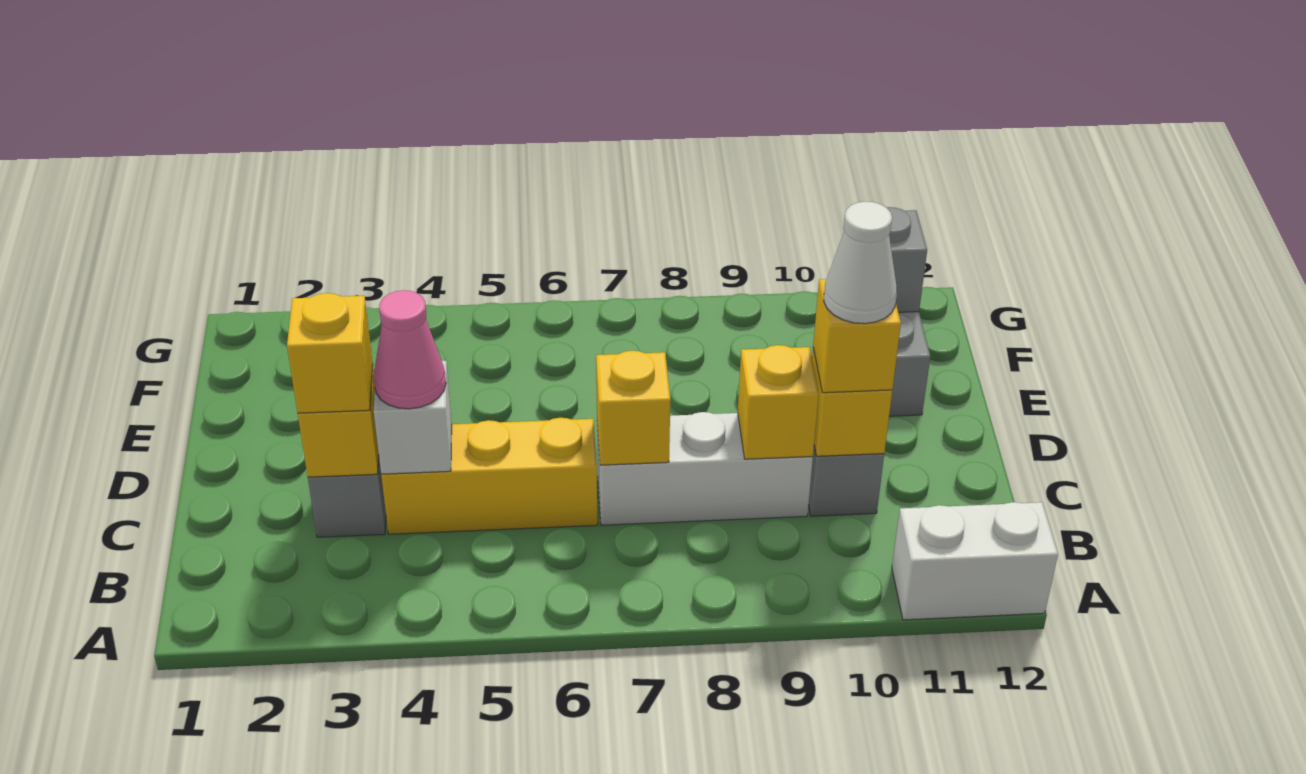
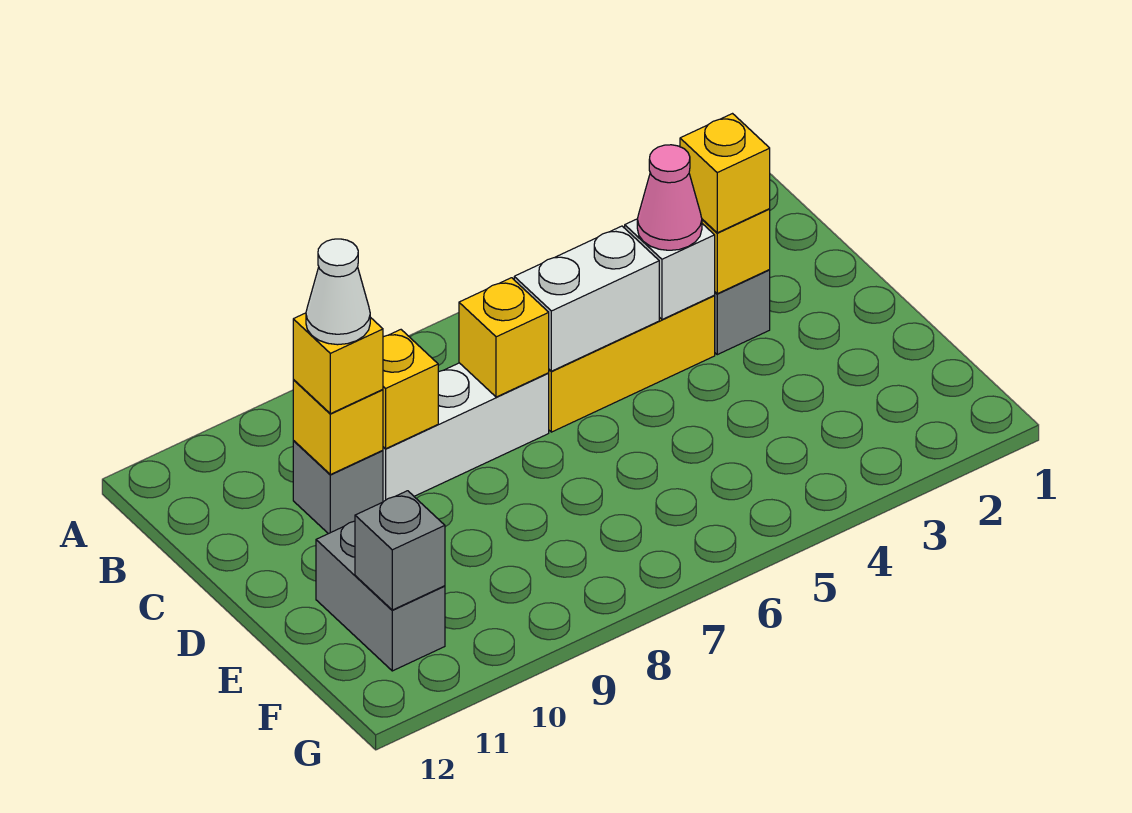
white brick A11:A12 level 1 -> white brick C5:C6 level 2

